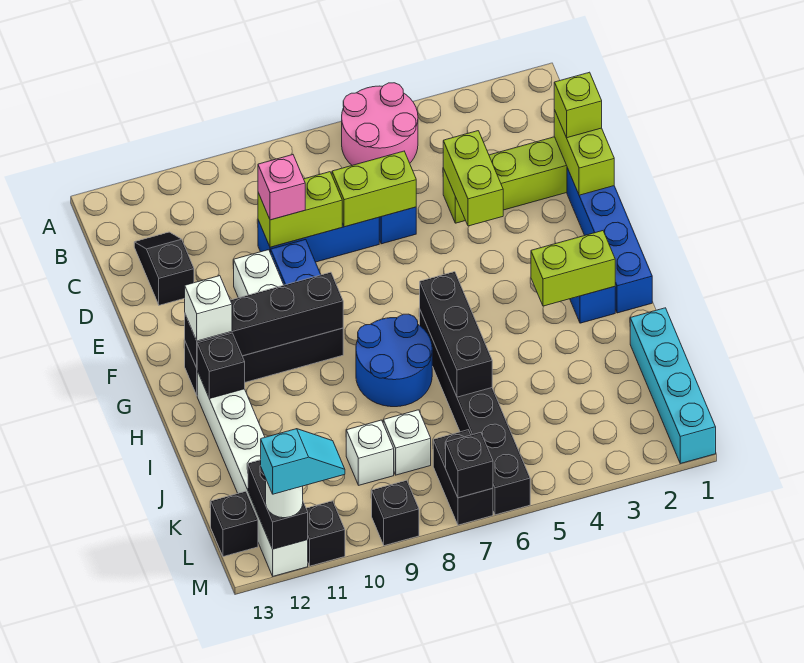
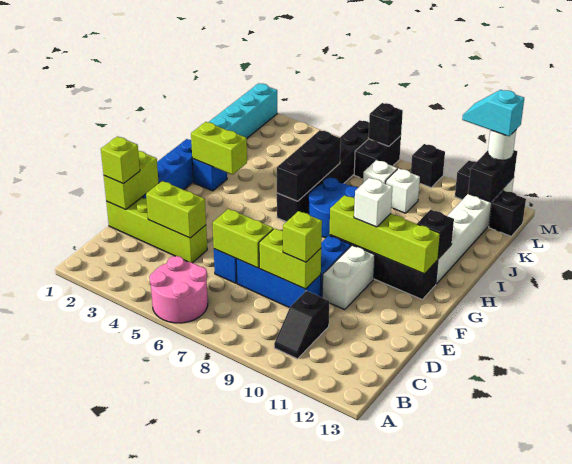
black slope C12:D12 level 1 top D -> black slope B10:C10 level 1 top C
lime brick D4:E4 level 2 -> lime brick D3:D4 level 2
pink brick D9 level 3 -> lime brick D9 level 3
black brick G9:G12 level 2 -> lime brick G9:G12 level 2
white brick G12 level 3 -> white brick G10 level 3

